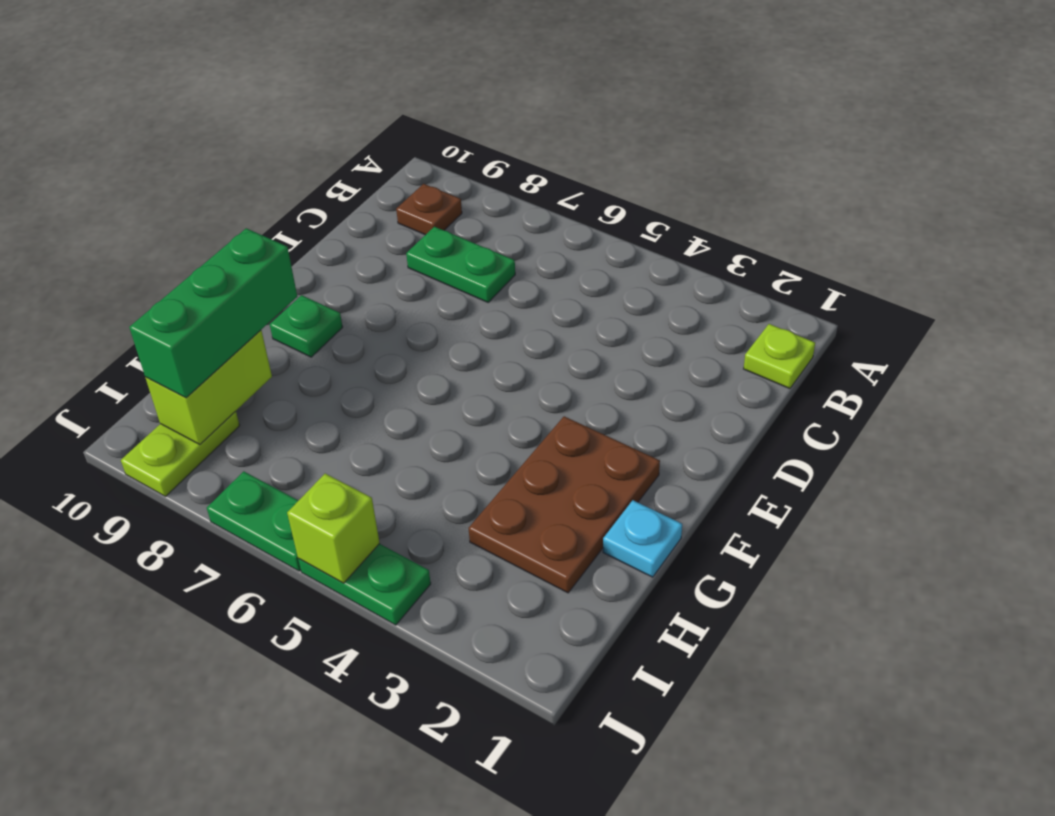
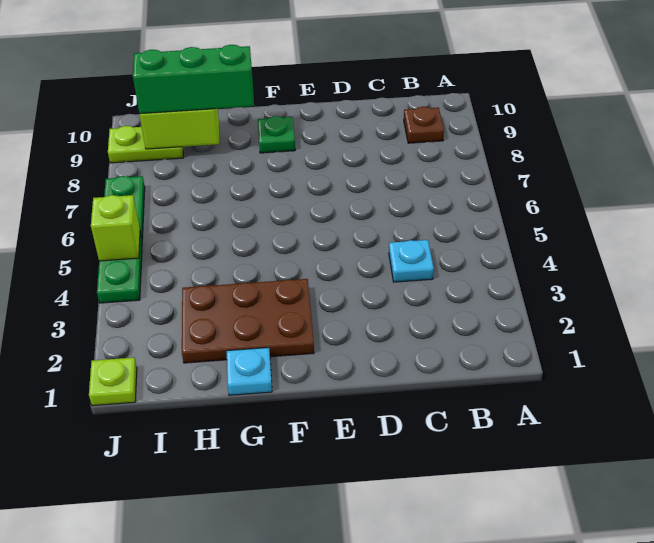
lime plate B1 level 1 -> lime plate J1 level 1
none -> cyan plate C4 level 1
green plate C7:C8 level 1 -> none

